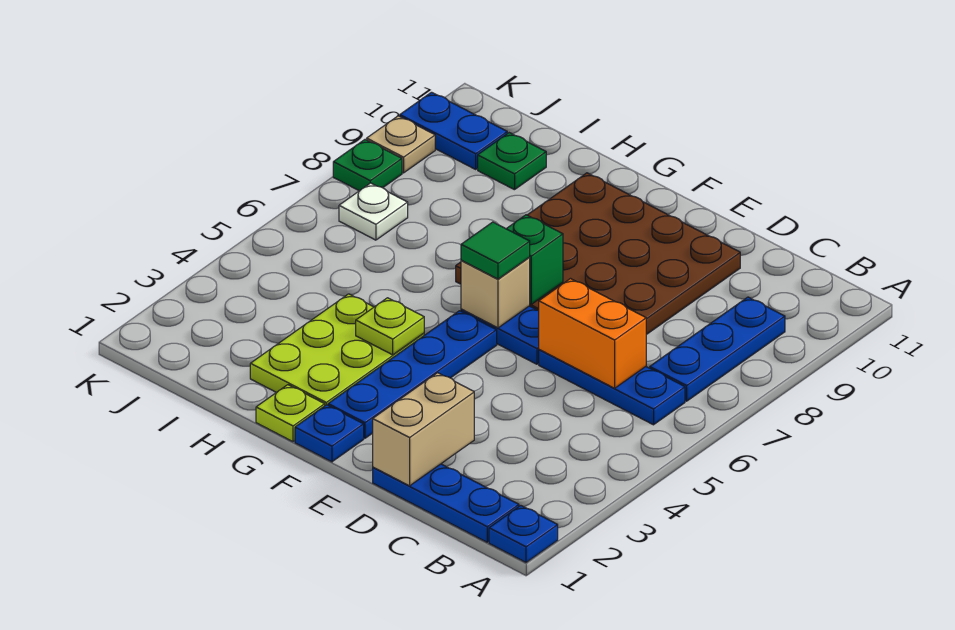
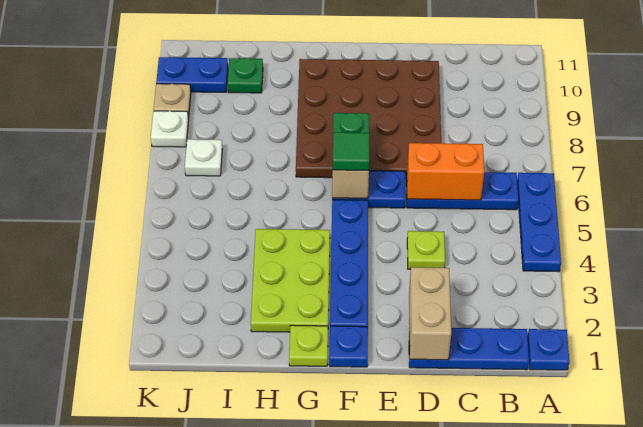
blue plate B7:B9 level 1 -> blue plate A4:A6 level 1
lime plate G4 level 2 -> lime plate D4 level 1
green plate K8 level 1 -> white plate K8 level 1

